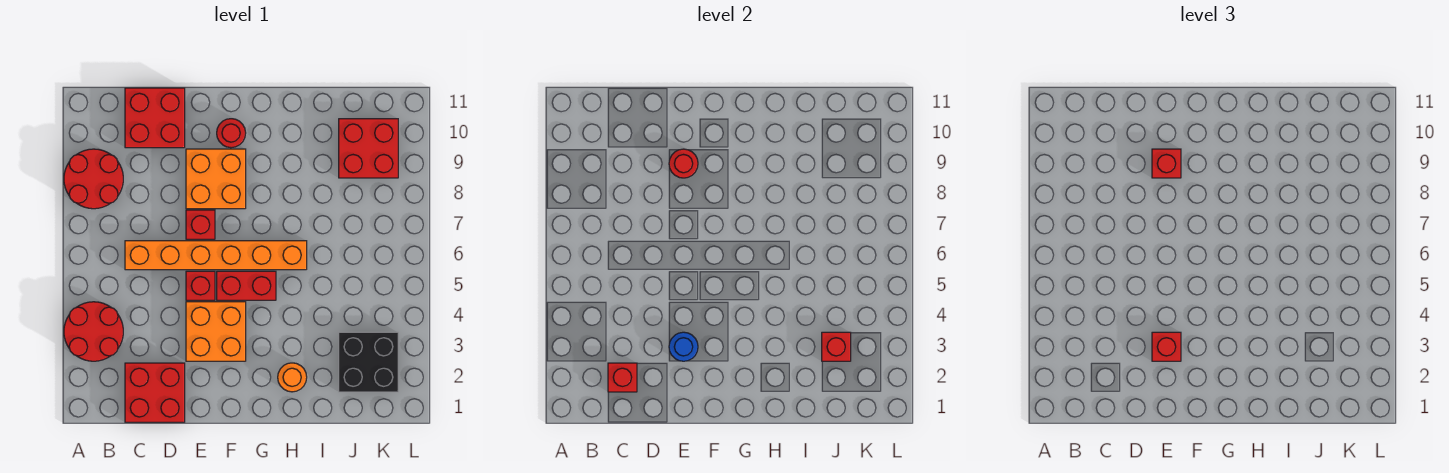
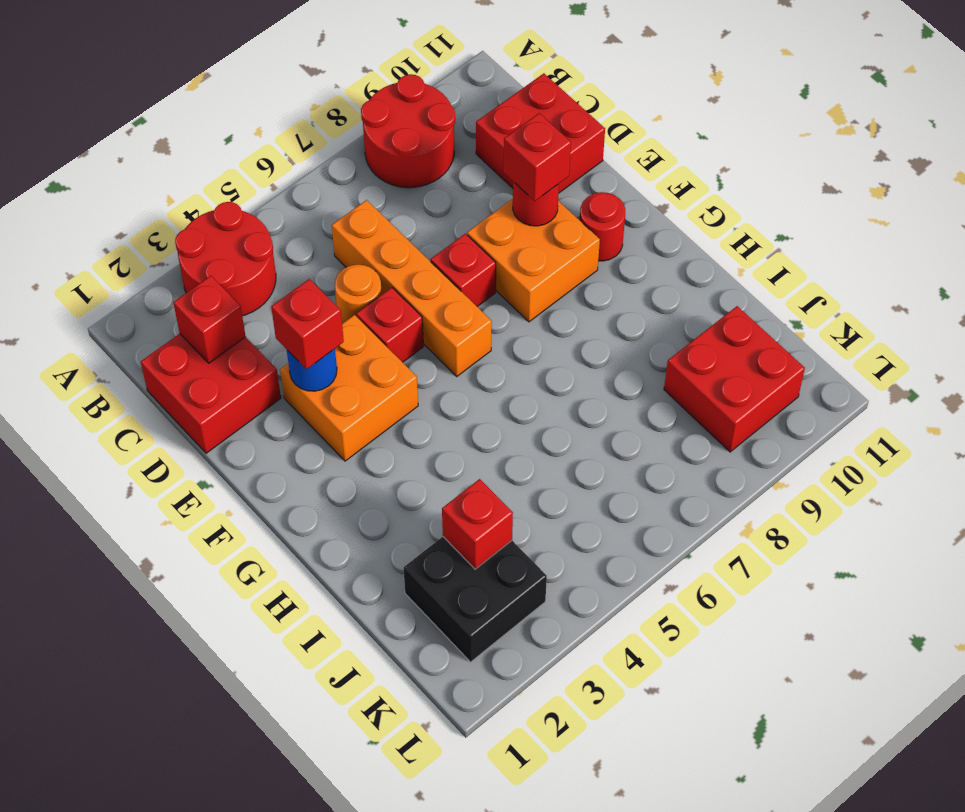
orange brick C6:H6 level 1 -> orange brick C6:F6 level 1
red brick F5:G5 level 1 -> none
orange round brick H2 level 1 -> orange round brick D5 level 1

